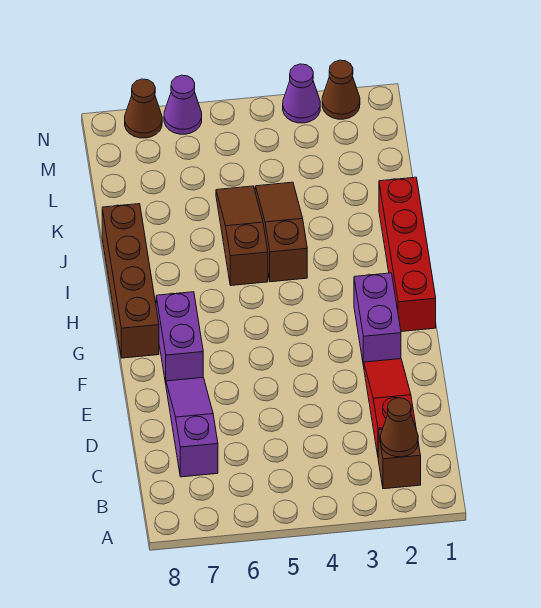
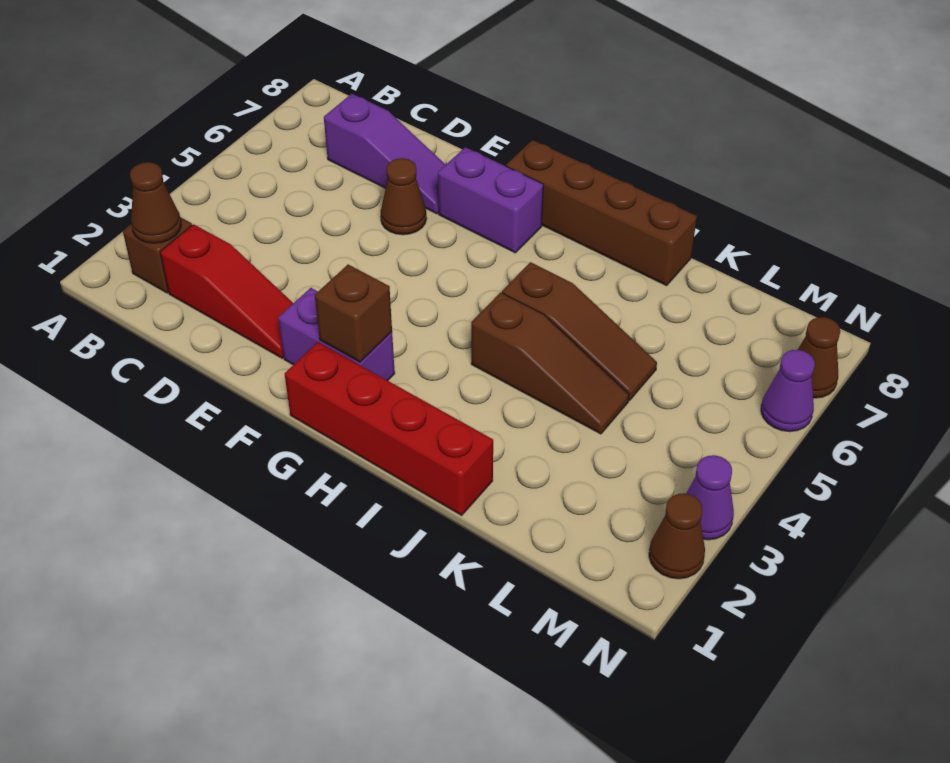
none -> brown cone E6 level 1
none -> brown brick G2 level 2

